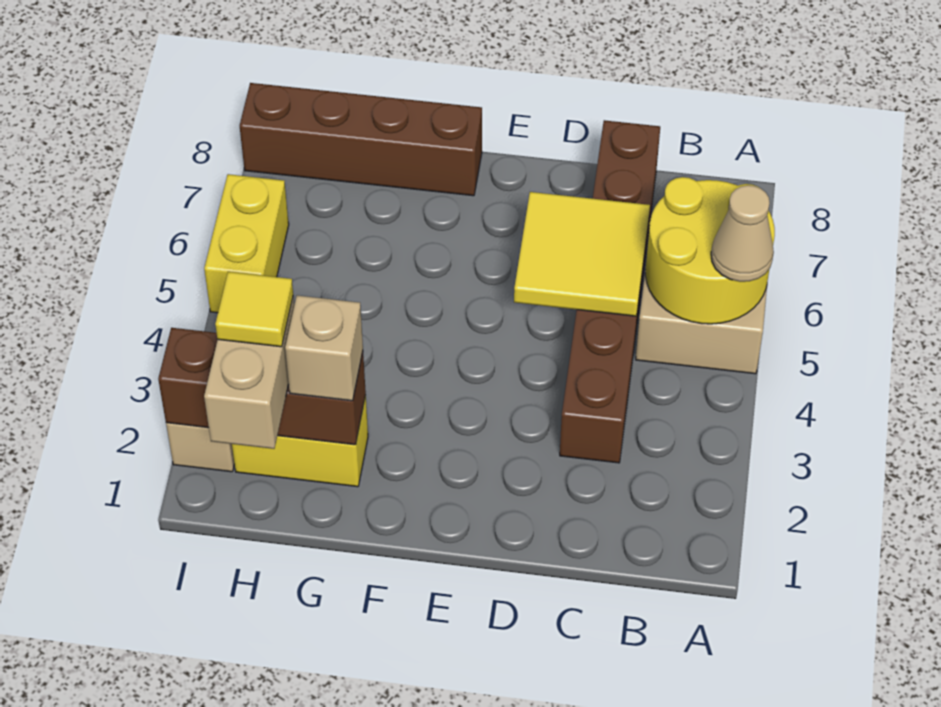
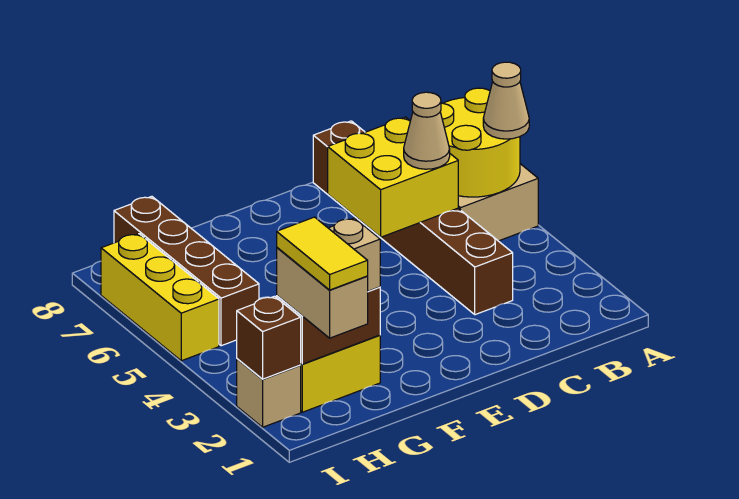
yellow tile C5:D6 level 2 -> yellow brick C5:D6 level 2
none -> tan cone C5 level 3
brown brick F8:I8 level 1 -> brown brick H5:H8 level 1
yellow tile H2 level 4 -> yellow tile H1:H2 level 4
yellow brick I5:I6 level 1 -> yellow brick I5:I7 level 1

